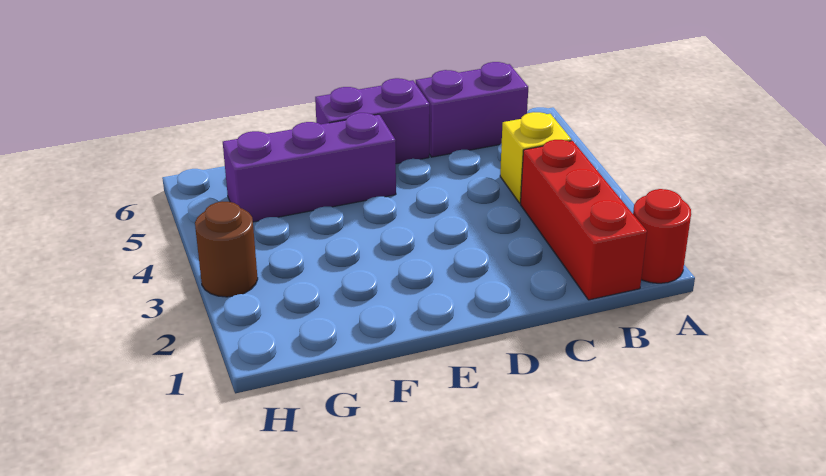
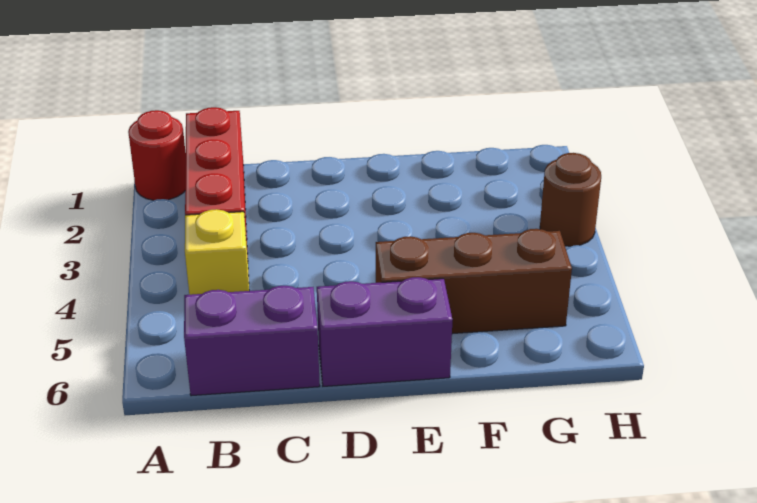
purple brick E5:G5 level 1 -> brown brick E5:G5 level 1

